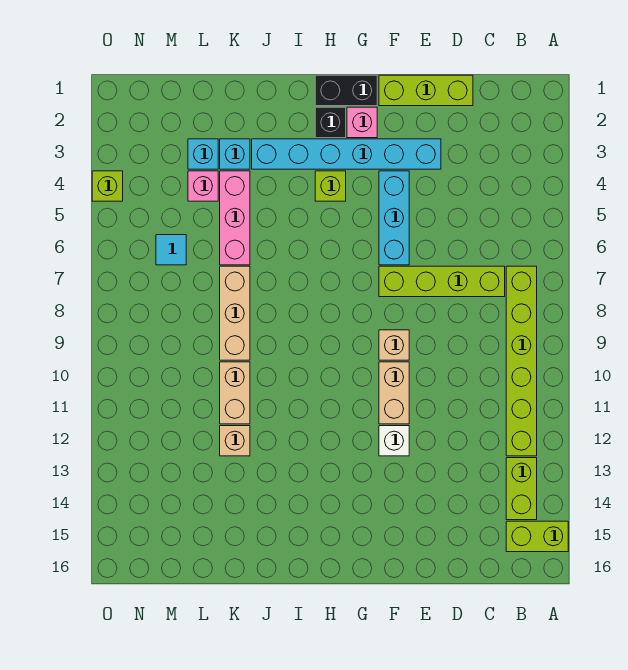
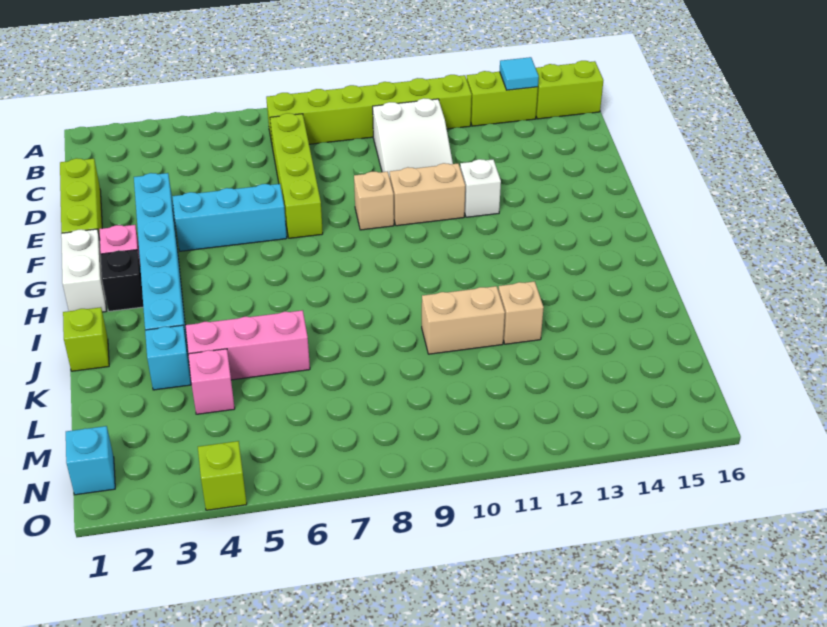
lime brick A15:B15 level 1 -> lime brick B15:B16 level 1
none -> white slope C10:E11 level 1 top C
black brick G1:H1 level 1 -> white brick G1:H1 level 1
lime brick H4 level 1 -> lime brick J1 level 1
tan brick K7:K9 level 1 -> none
cyan brick L3 level 1 -> cyan brick N1 level 1
cyan tile M6 level 1 -> cyan tile B14 level 2

